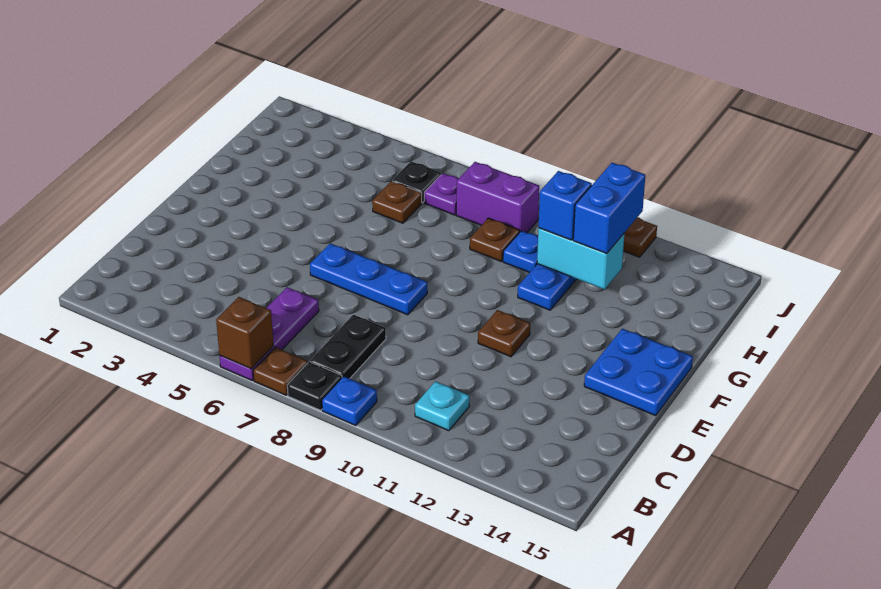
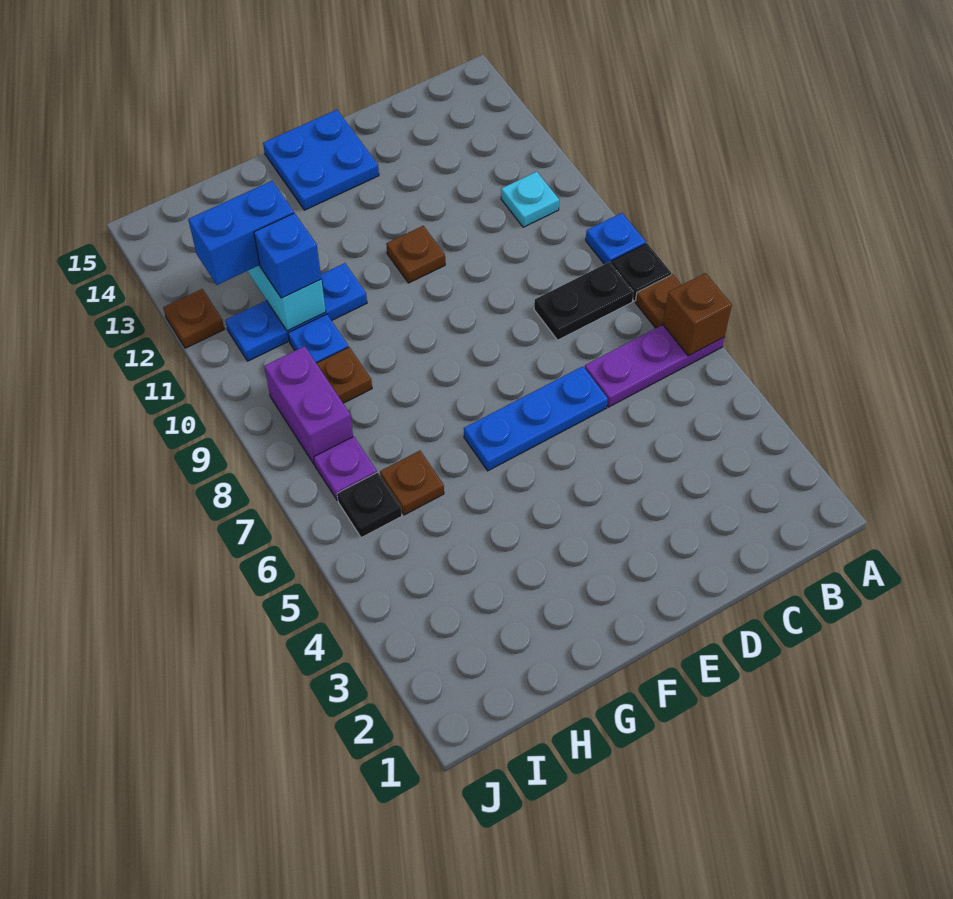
blue plate E6:E8 level 1 -> blue plate D6:F6 level 1

